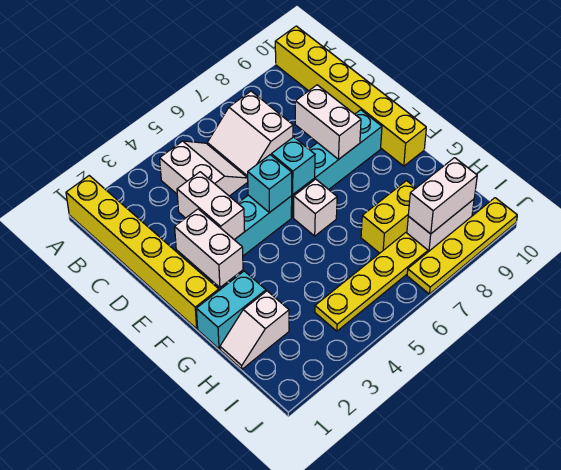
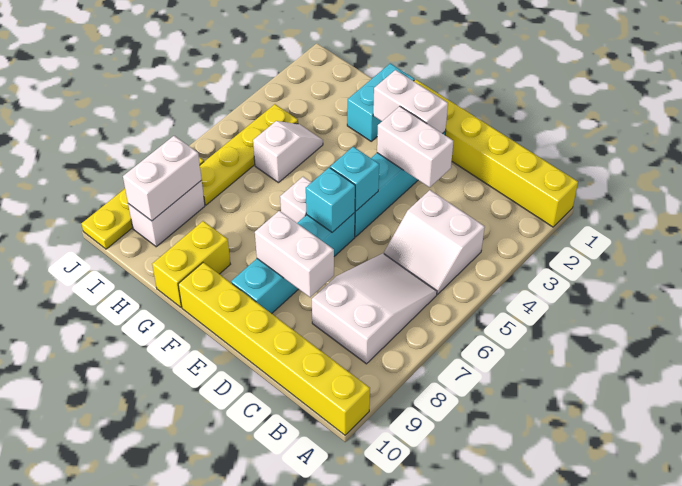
white slope B6:C7 level 1 top 7 -> white slope B6:C8 level 1 top 8
white slope H1:H2 level 1 top 2 -> white slope H4:H5 level 1 top 5
yellow brick H7:H8 level 1 -> yellow brick G9:G10 level 1

